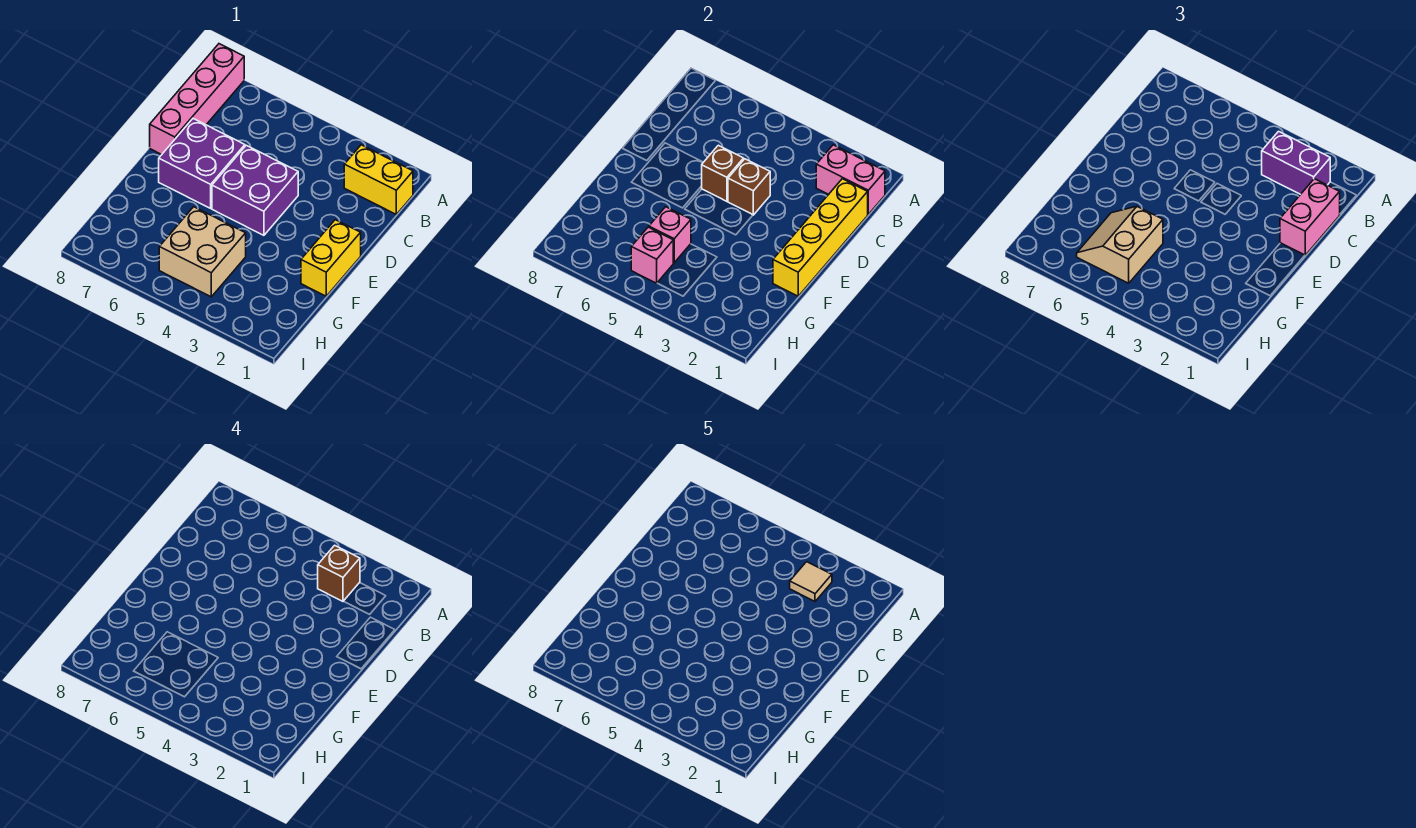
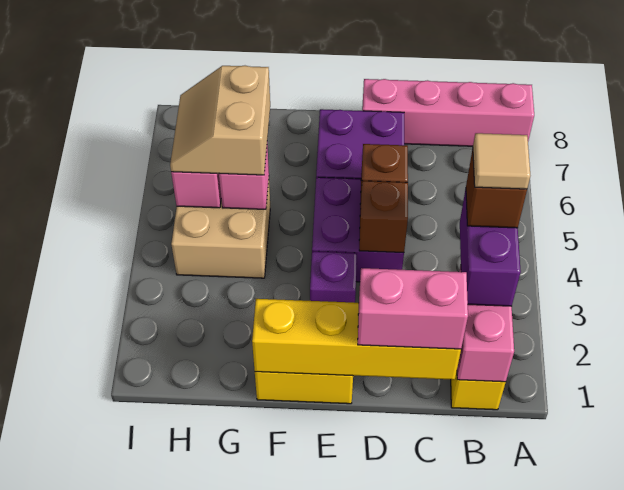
none -> purple brick E3 level 1
tan slope G5:H6 level 3 top 5 -> tan slope G5:H6 level 3 top G

